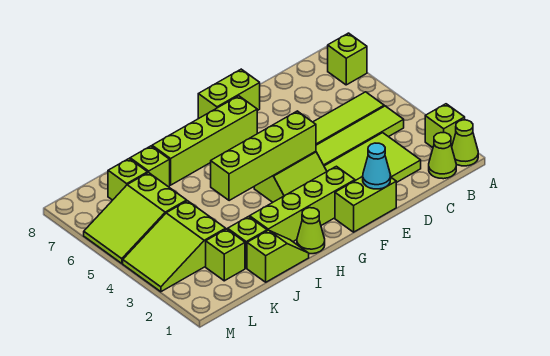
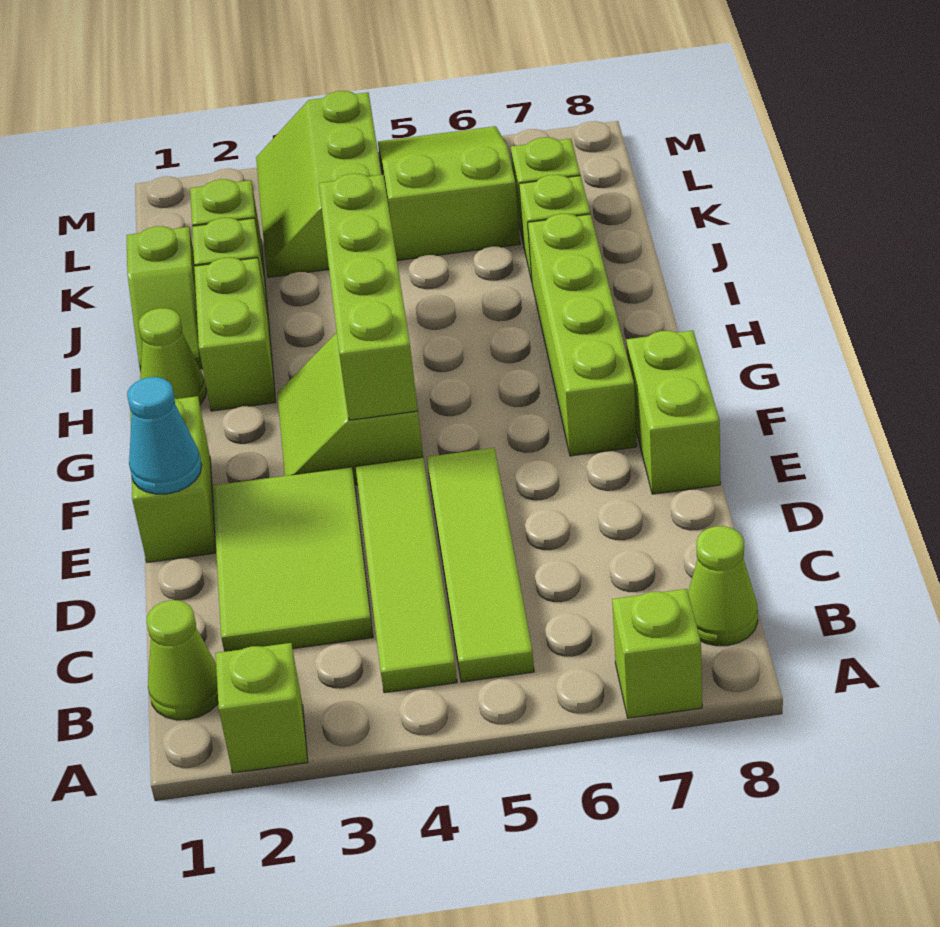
lime cone A1 level 1 -> lime cone B8 level 1
lime brick F2:I2 level 1 -> lime brick H2:I2 level 1
lime slope K3:M4 level 1 top K -> lime slope K3:M4 level 1 top 4

